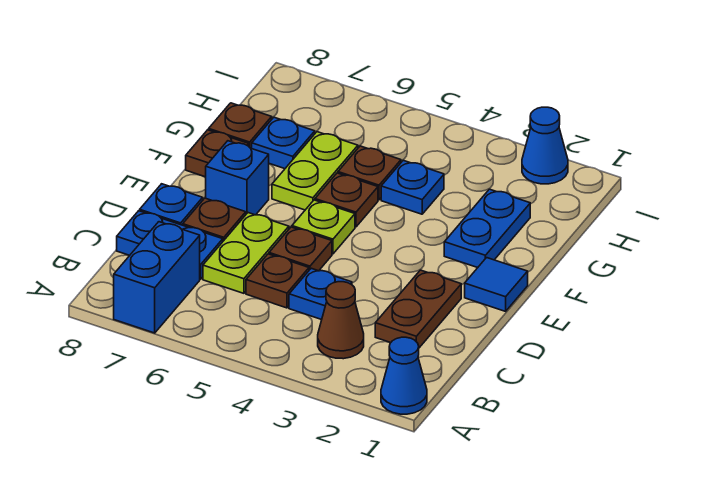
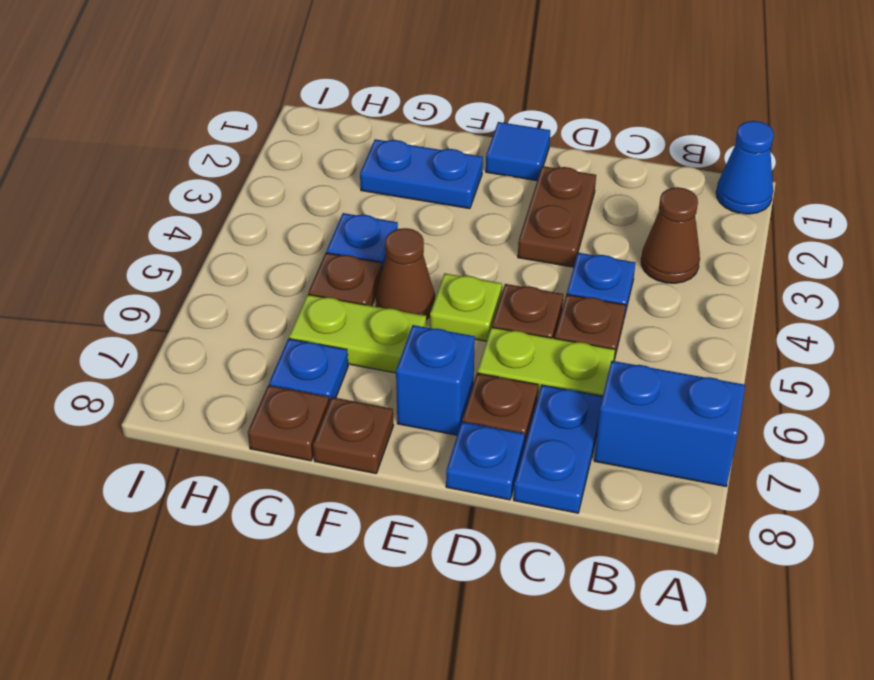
brown plate C2:D2 level 1 -> brown plate D2:D3 level 1
brown plate F5 level 1 -> brown cone F5 level 1
blue cone I2 level 1 -> none

